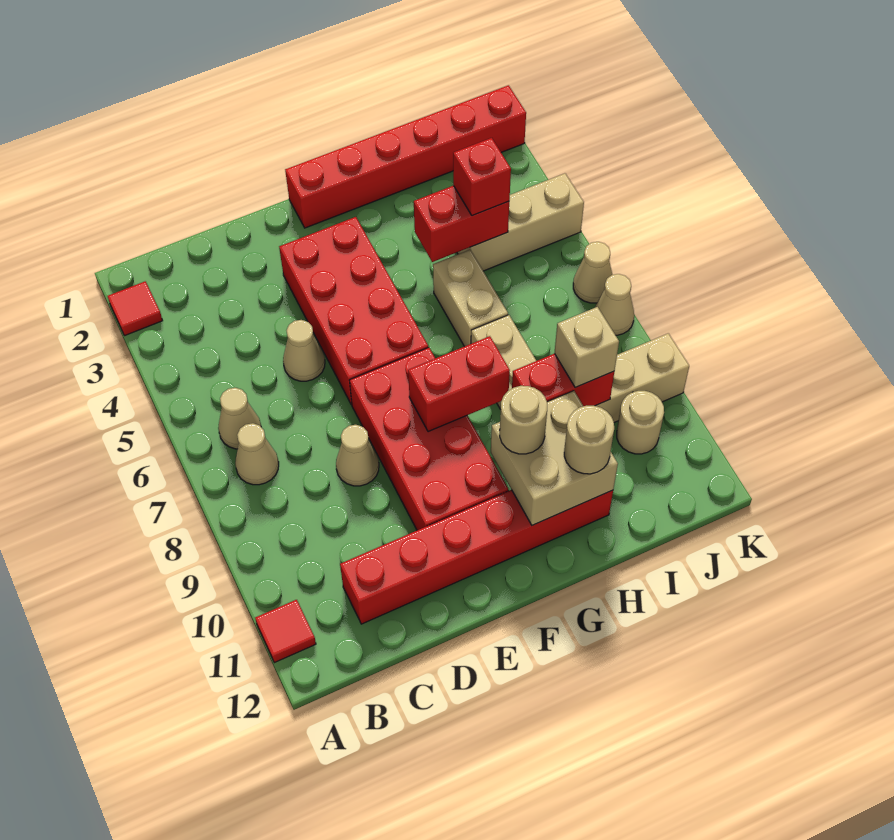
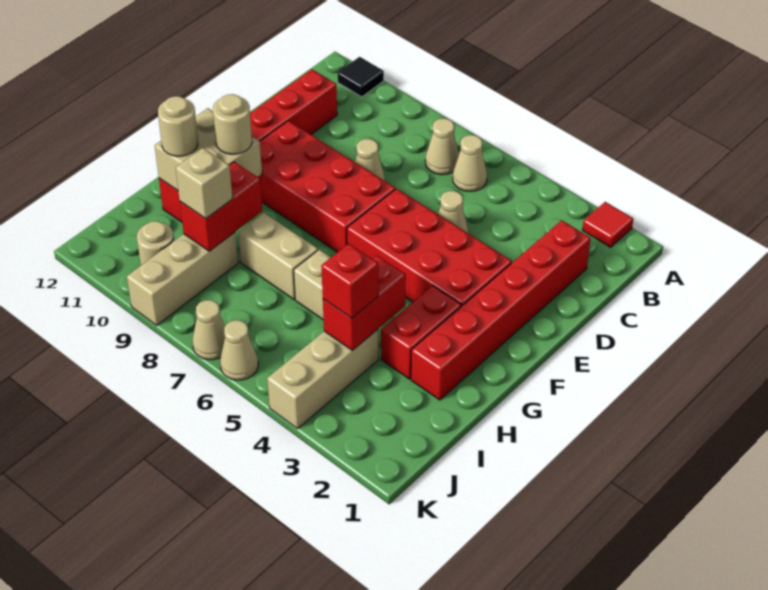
red tile A11 level 1 -> black tile A11 level 1
red brick F1:K1 level 1 -> red brick C2:H2 level 1
red brick F8:G8 level 2 -> red brick G3:H3 level 1

